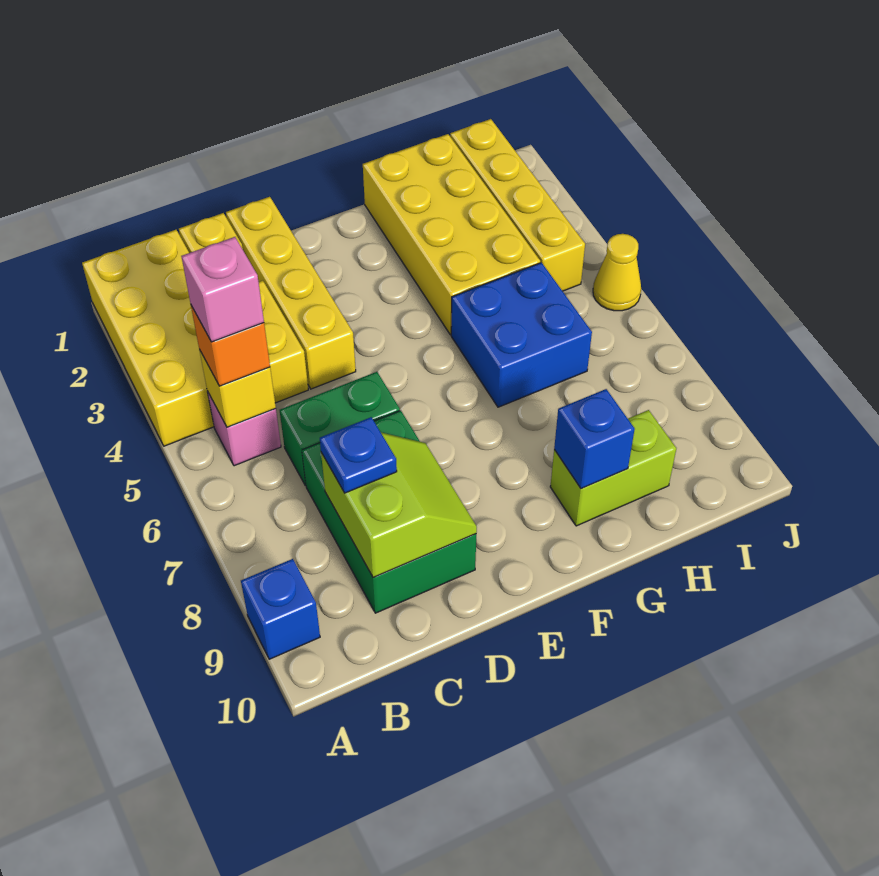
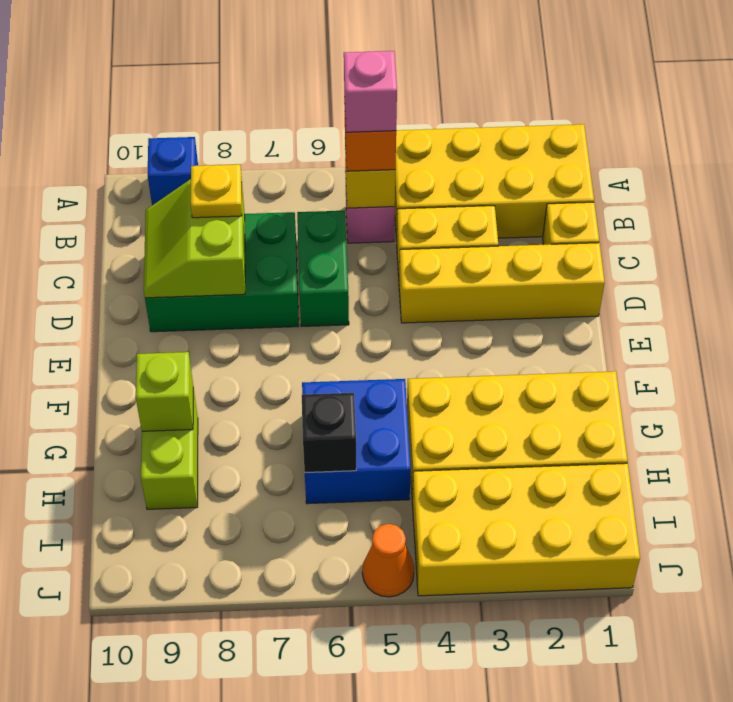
lime slope C8:D9 level 2 top C -> lime slope C8:D9 level 2 top 8
blue plate C8 level 3 -> yellow plate C8 level 3
blue brick G9 level 2 -> lime brick G9 level 2
none -> black brick H6 level 2
yellow brick I1:I4 level 1 -> yellow brick I1:J4 level 1
yellow cone J5 level 1 -> orange cone J5 level 1

